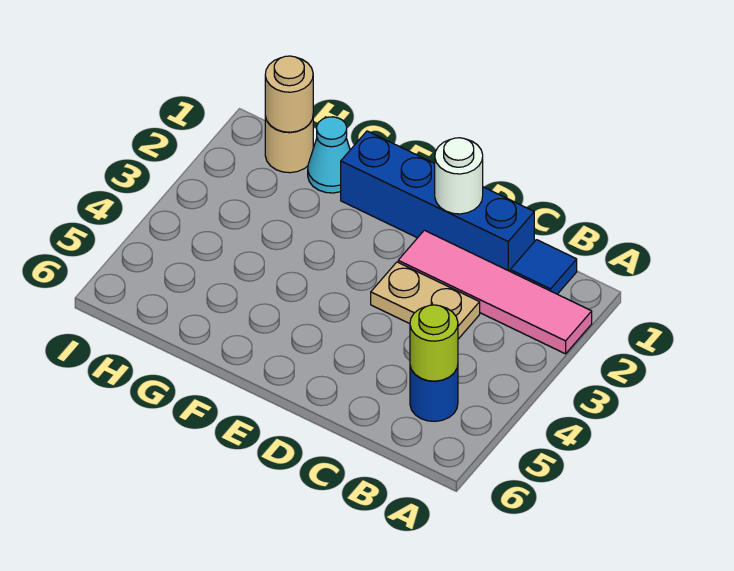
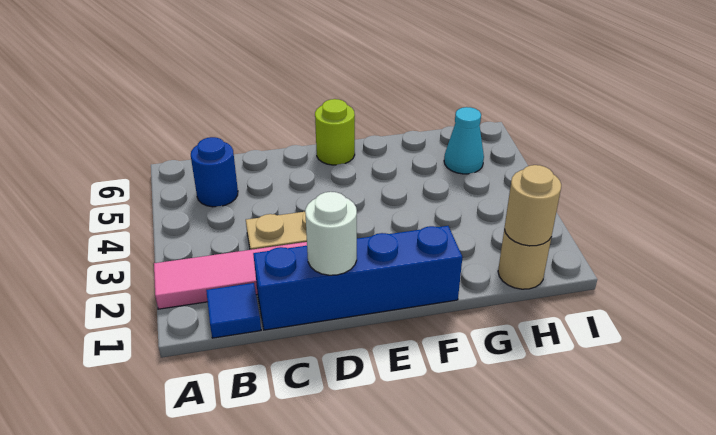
lime round brick B5 level 2 -> lime round brick E6 level 1
cyan cone G1 level 1 -> cyan cone H5 level 1

